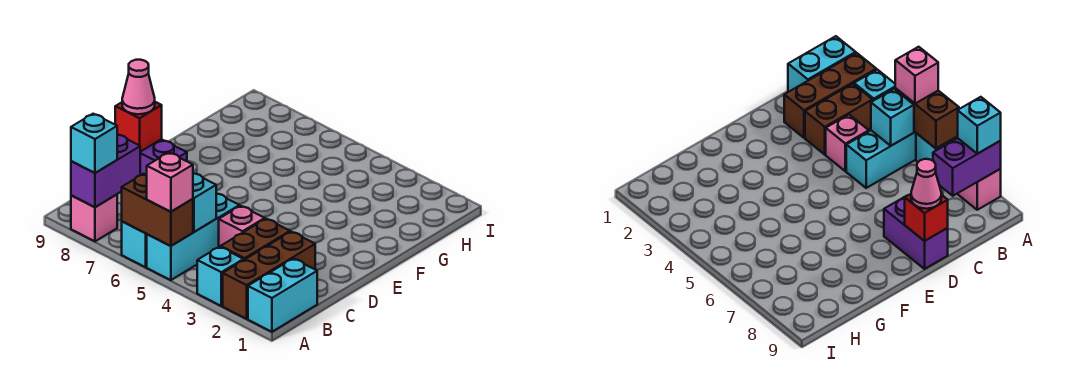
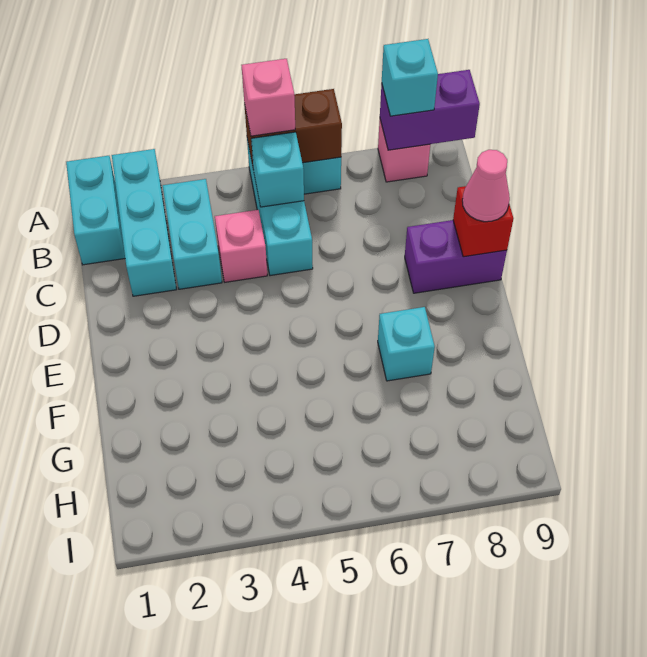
brown brick A2:C2 level 1 -> cyan brick A2:C2 level 1
cyan brick A3 level 1 -> cyan brick F7 level 1
purple brick A8:B8 level 2 -> purple brick A8:A9 level 2
brown brick B3:C3 level 1 -> cyan brick B3:C3 level 1

